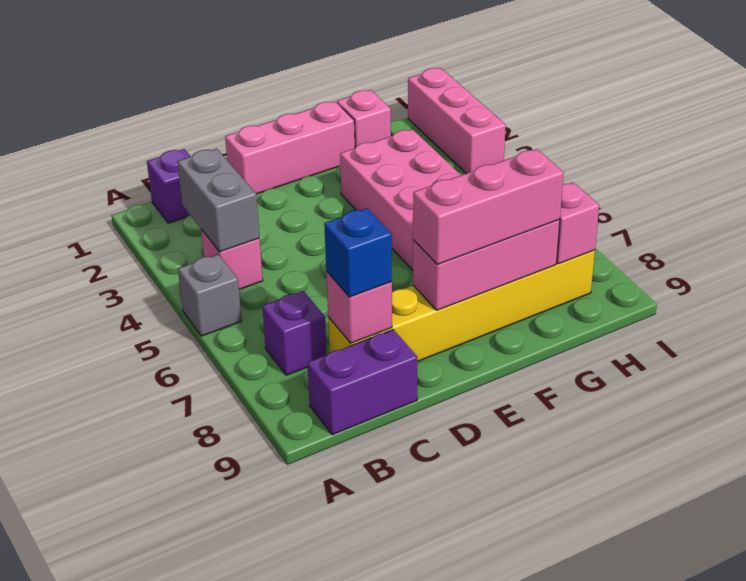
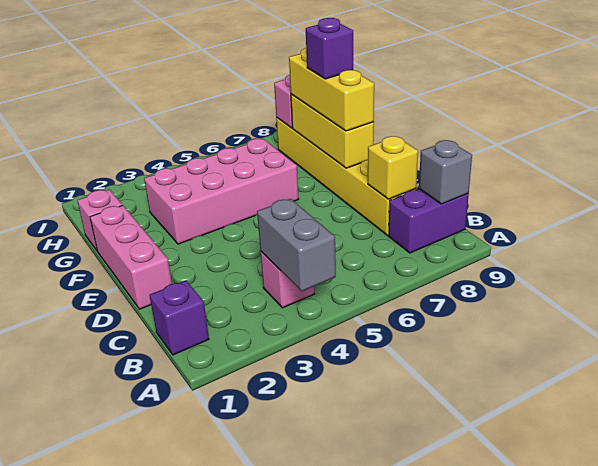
grey brick A5 level 1 -> grey brick B9 level 2
grey brick B3:B4 level 2 -> grey brick A4:B4 level 2
purple brick B7 level 1 -> purple brick F8 level 4
purple brick B9:C9 level 1 -> purple brick B8:B9 level 1
pink brick C8 level 2 -> yellow brick C8 level 2
blue brick C8 level 3 -> none
pink brick E8:G8 level 2 -> yellow brick E8:G8 level 2
pink brick E8:G8 level 3 -> yellow brick E8:G8 level 3
pink brick I1:I3 level 1 -> none

